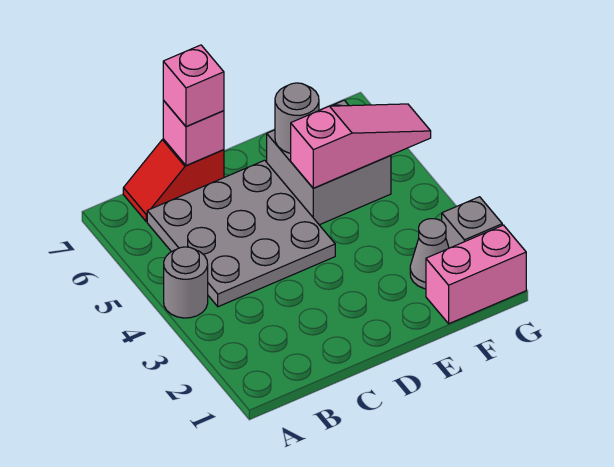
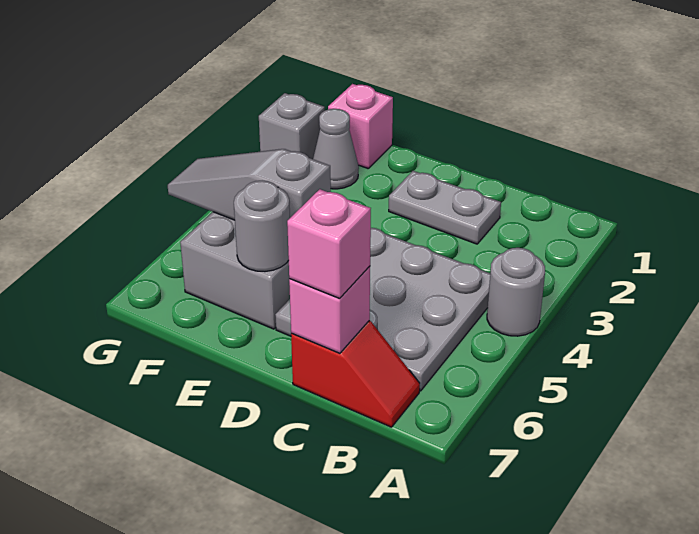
none -> grey plate C2:D2 level 1
pink slope E5:G5 level 2 top E -> grey slope E5:G5 level 2 top E
pink brick F1:G1 level 1 -> pink brick F1 level 1

